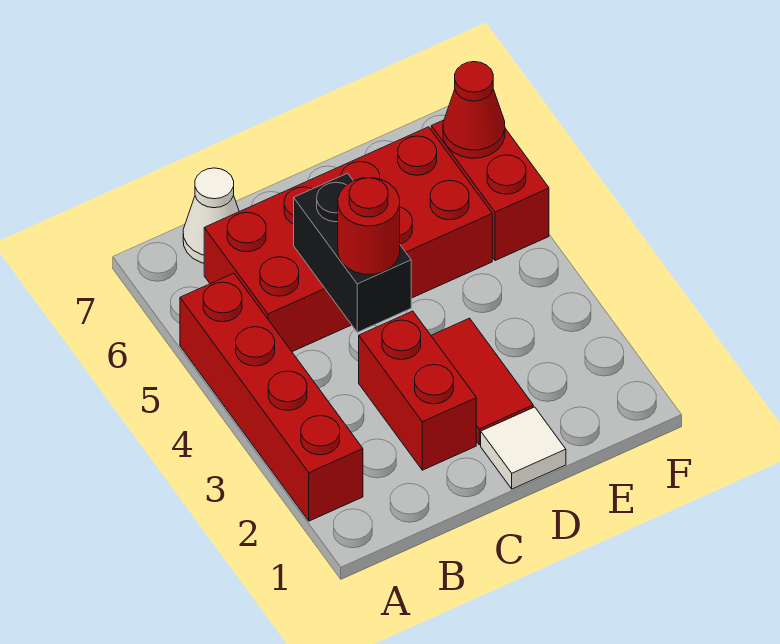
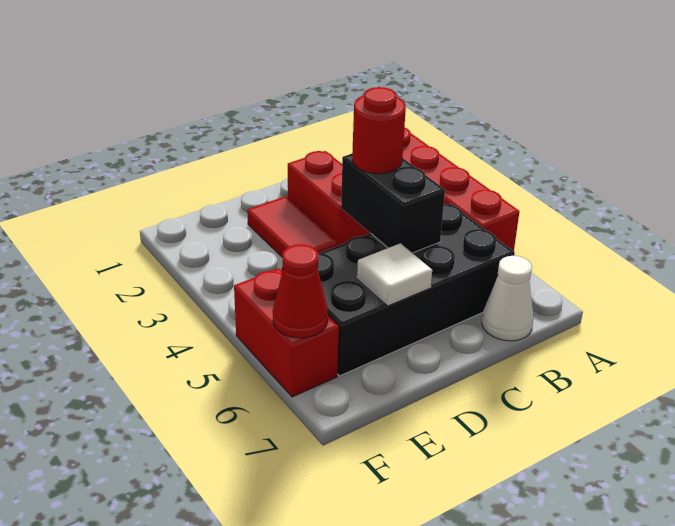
red brick B5:E6 level 1 -> black brick B5:E6 level 1
white tile D1 level 1 -> white tile D6 level 2

